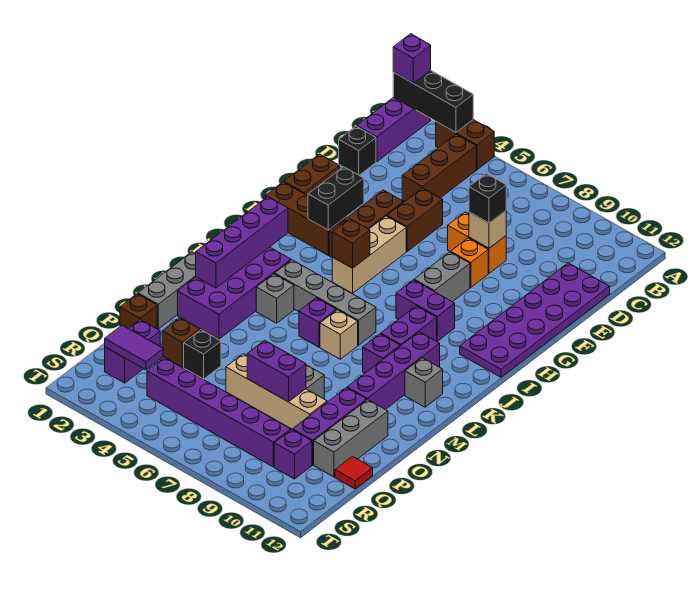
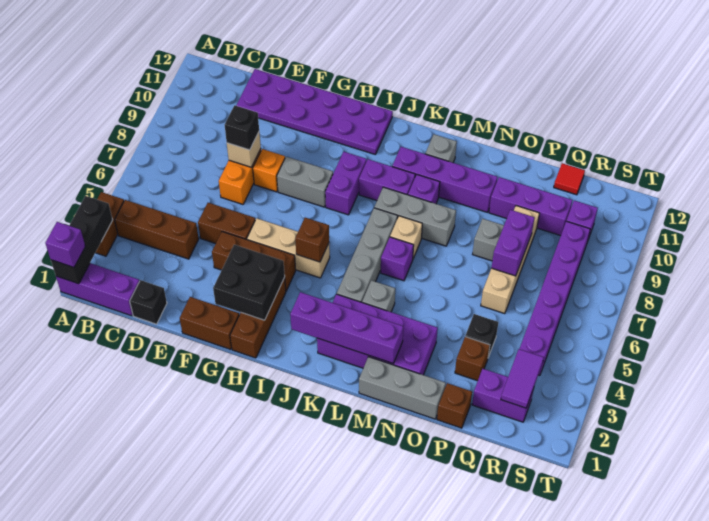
black brick G3:H3 level 2 -> black brick G2:H3 level 2
grey brick O11:Q11 level 1 -> grey brick K8:M8 level 1

